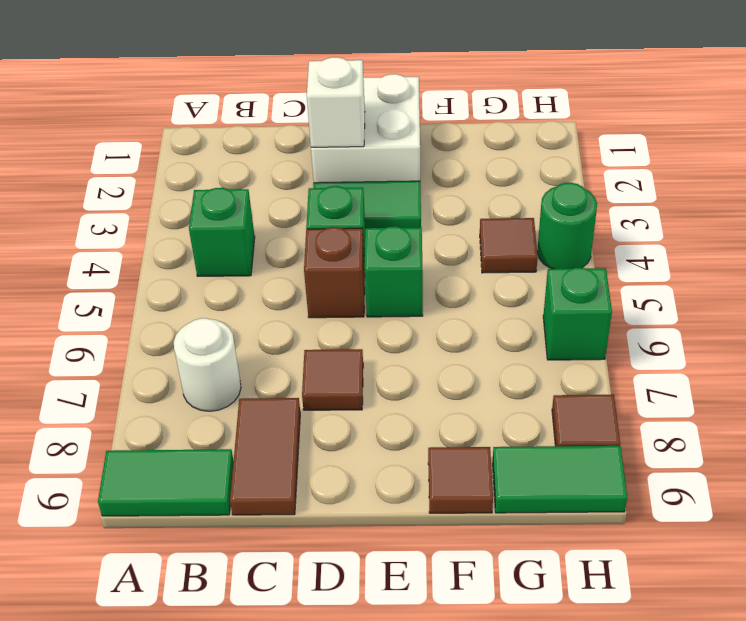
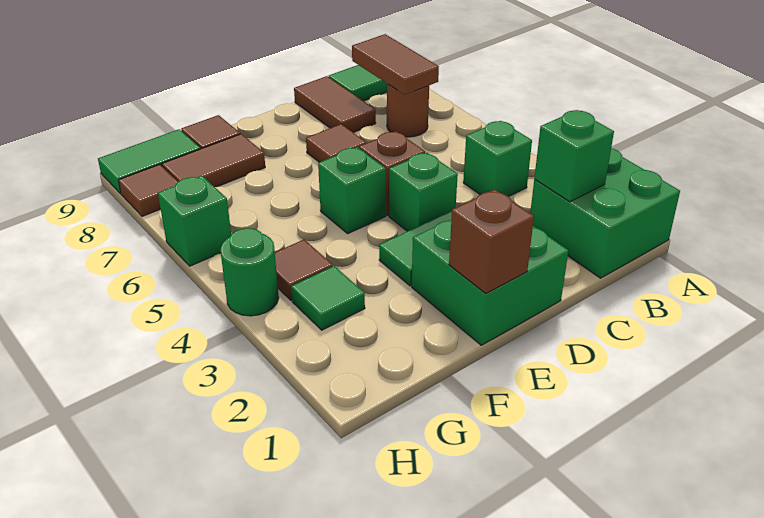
none -> green brick A1:B2 level 1
none -> green brick B2 level 2
white round brick B7 level 1 -> brown round brick B7 level 1
none -> brown tile B7:B8 level 2
white brick D1:E2 level 1 -> green brick D1:E2 level 1
white brick D2 level 2 -> none
none -> brown brick E1 level 2
none -> brown tile F8:G8 level 1
none -> green tile G3 level 1

